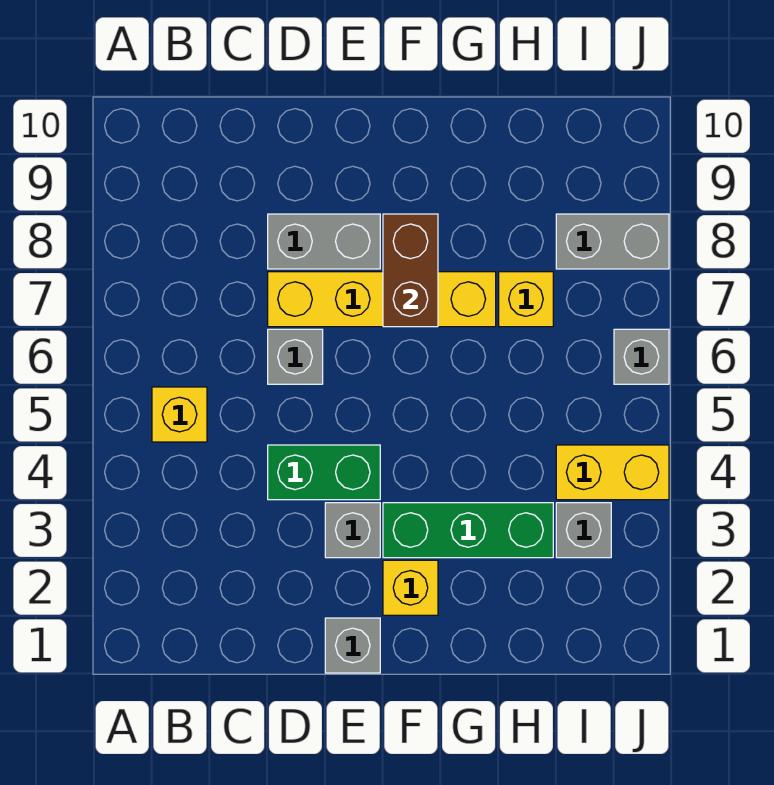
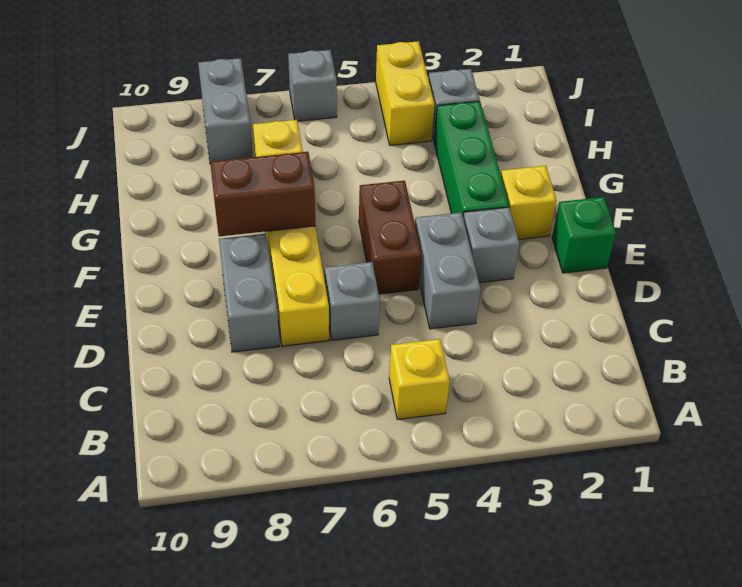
green brick D4:E4 level 1 -> grey brick D4:E4 level 1
grey brick E1 level 1 -> green brick E1 level 1
none -> brown brick E5:F5 level 1

